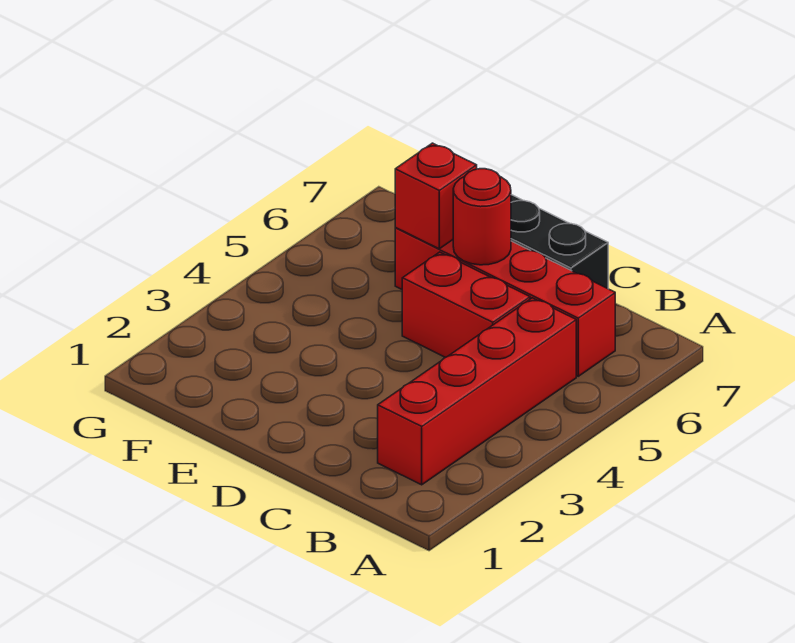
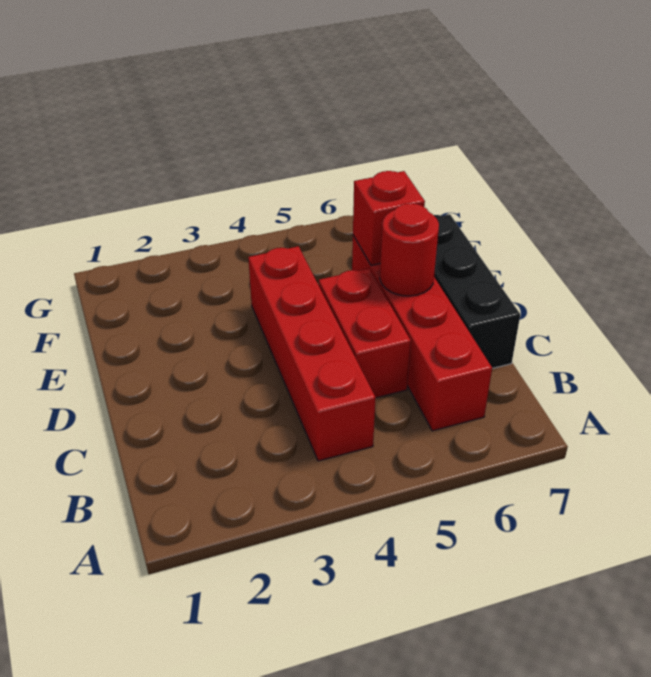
red brick B2:B5 level 1 -> red brick B4:E4 level 1

